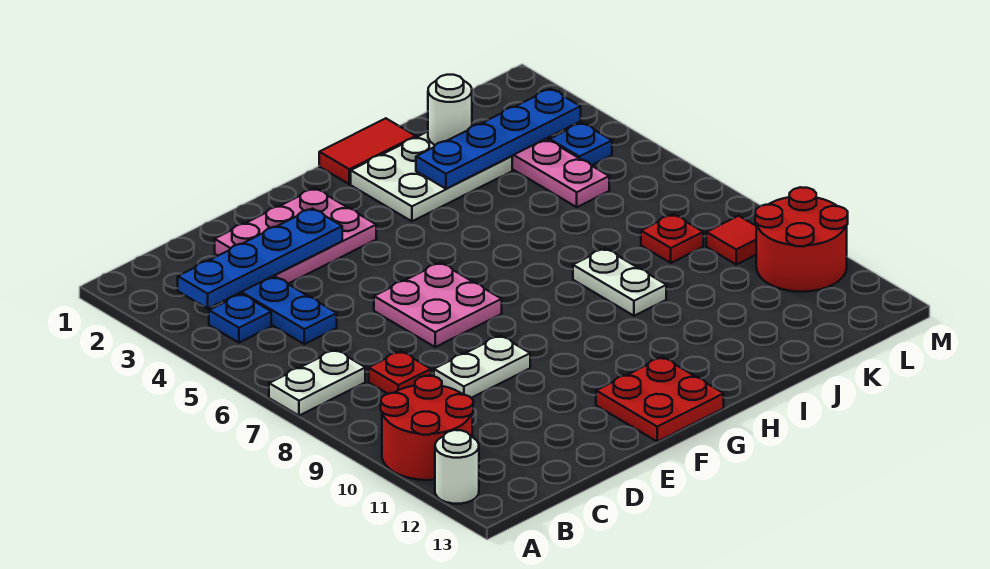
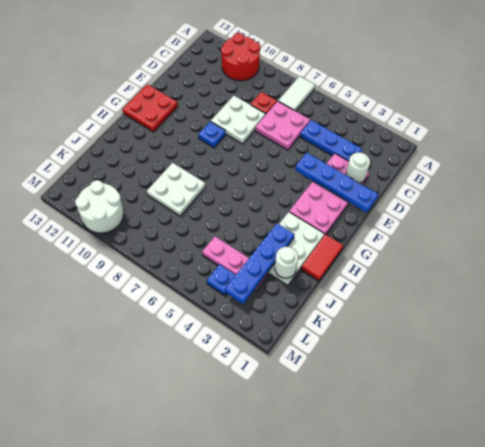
white plate A7:B7 level 1 -> white tile A7:B7 level 1
white round brick A12 level 1 -> white round brick D2 level 2
blue plate B3:E3 level 2 -> blue plate E1:E4 level 2
blue plate B4 level 1 -> blue plate F9 level 1
pink plate D2:F3 level 1 -> pink plate D2:G3 level 1
white plate D9:E9 level 1 -> white plate D8:E9 level 1
pink plate E6:F7 level 1 -> pink plate C6:D7 level 1
white plate I8:I9 level 1 -> white plate I8:J9 level 1
red plate K8 level 1 -> none
red tile L9 level 1 -> none
red round brick L10:M11 level 1 -> white round brick L10:M11 level 1

